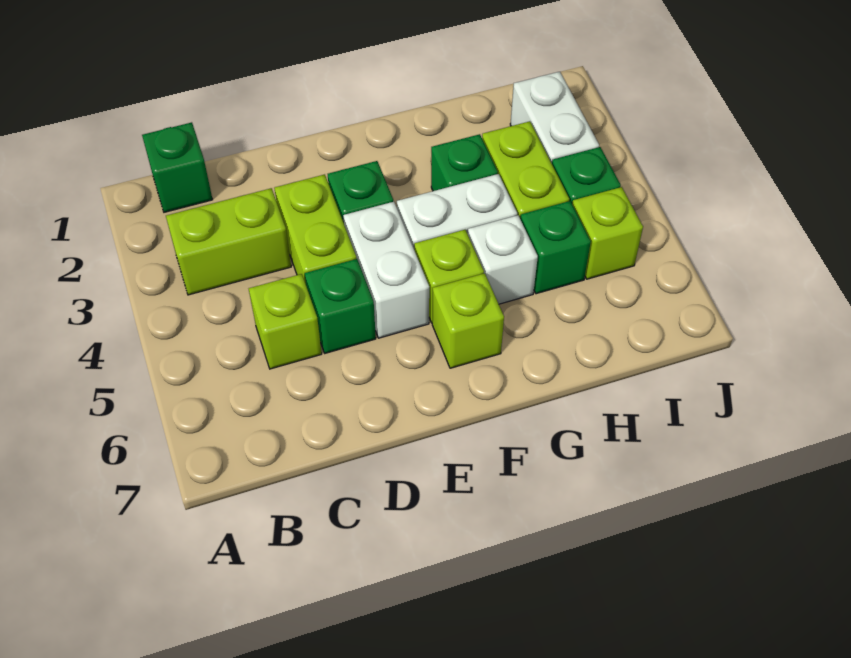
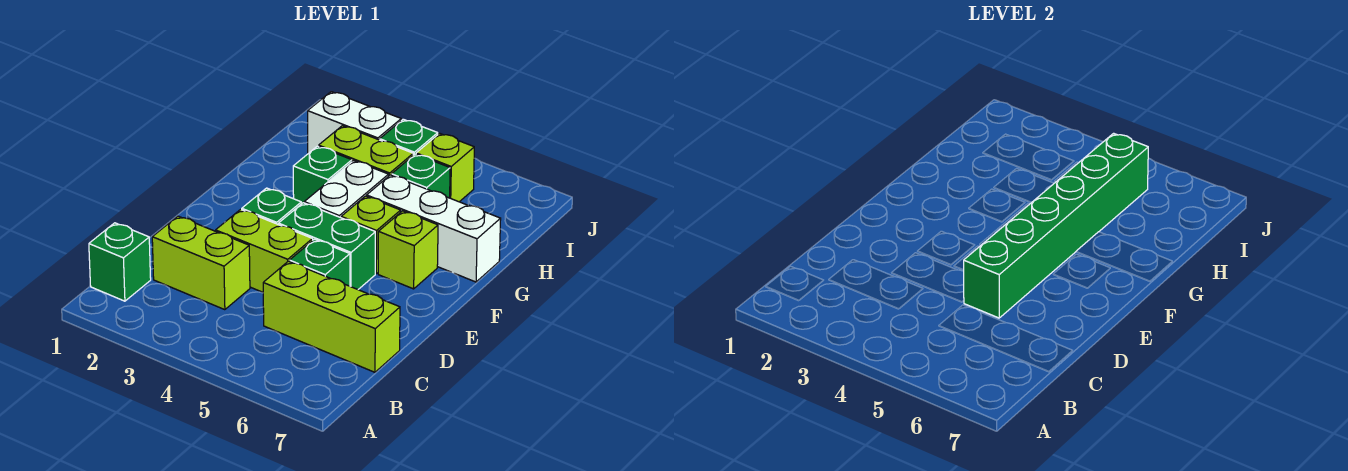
lime brick B3:C3 level 1 -> lime brick C2:C3 level 1
lime brick C5 level 1 -> lime brick C5:C7 level 1
none -> green brick D5:I5 level 2
white brick E4:E5 level 1 -> green brick E4:E5 level 1
white brick G5 level 1 -> white brick G5:G7 level 1

